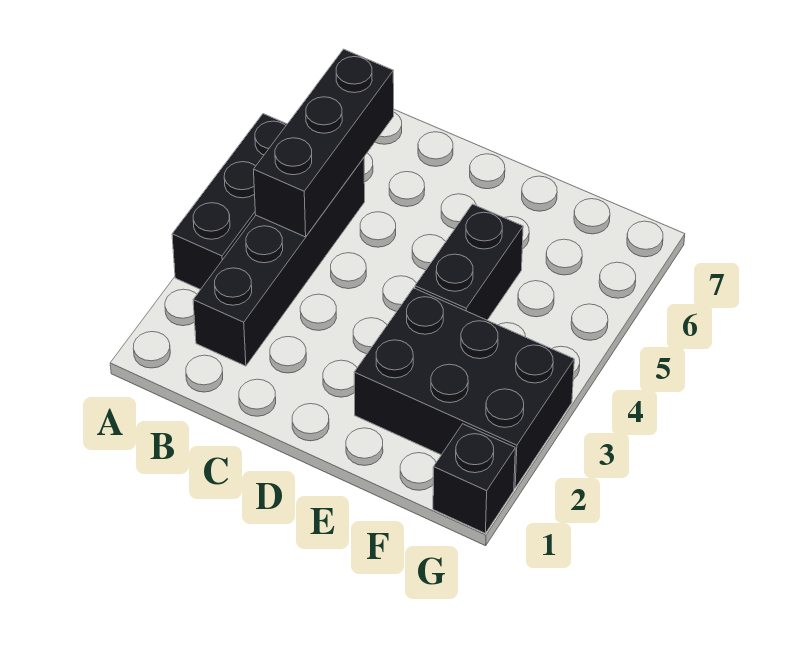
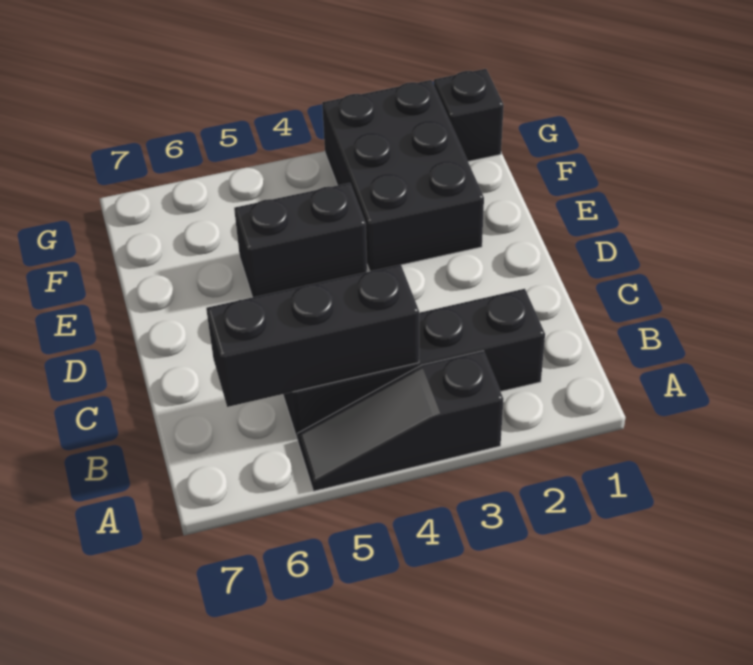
black brick A3:A5 level 1 -> black slope A3:A5 level 1 top 3

